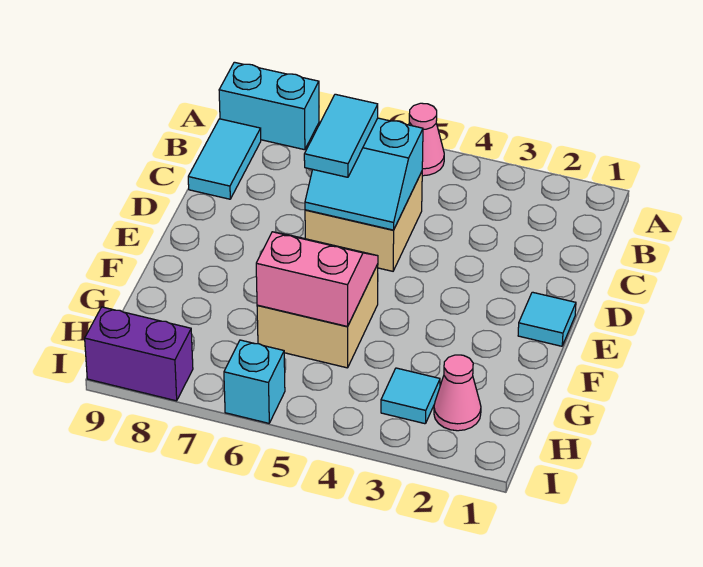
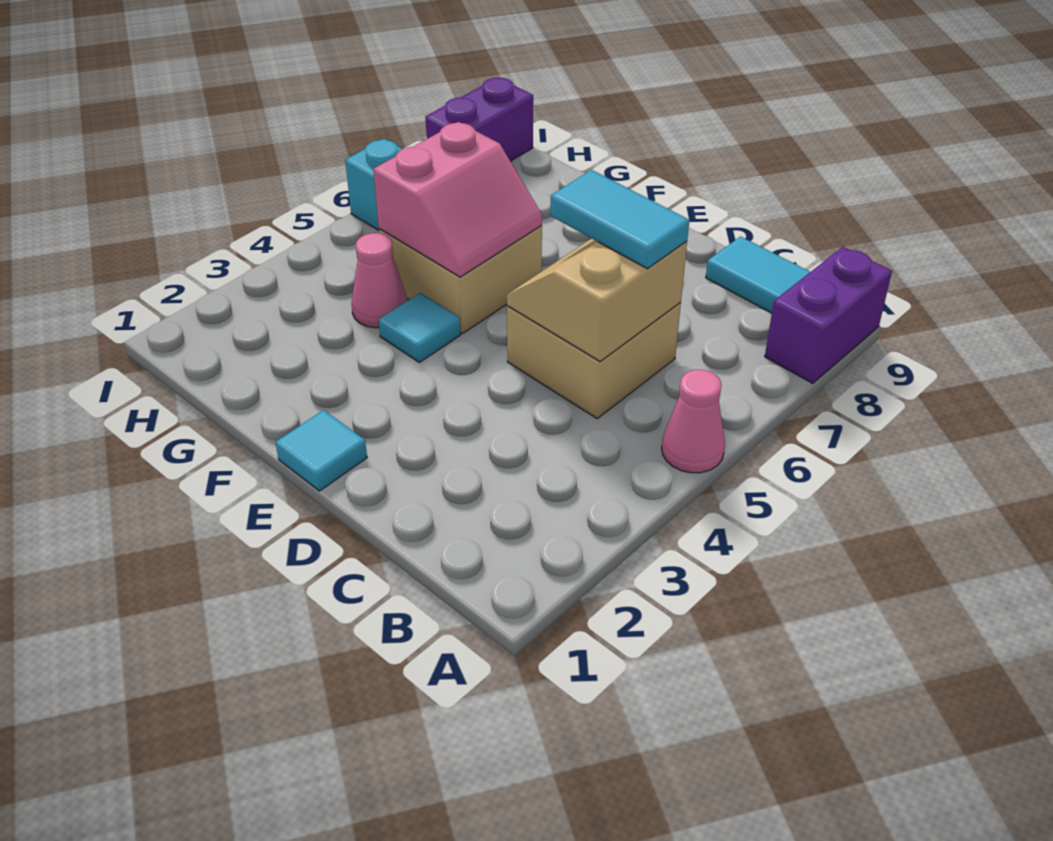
cyan brick A8:A9 level 1 -> purple brick A8:A9 level 1
cyan slope C5:D6 level 2 top C -> tan slope C5:D6 level 2 top C
pink cone H2 level 1 -> pink cone G4 level 1
cyan tile H3 level 1 -> cyan tile F4 level 1

